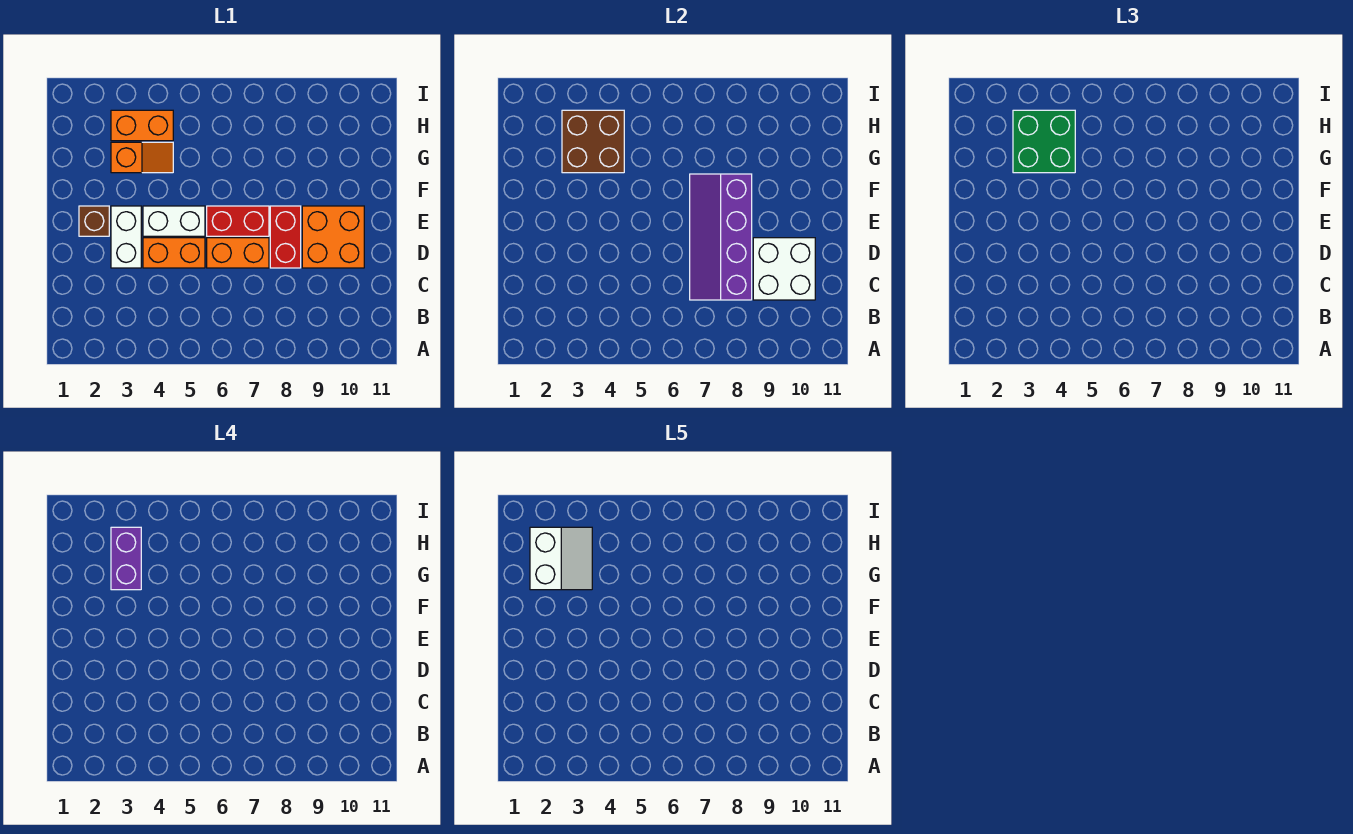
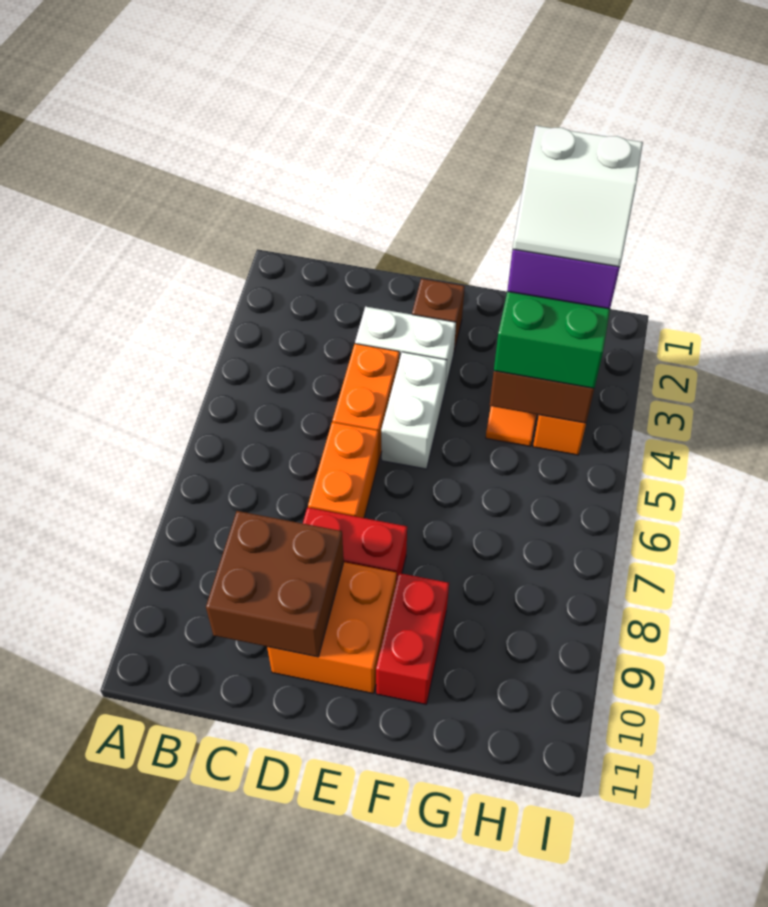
purple slope C7:F8 level 2 top 8 -> none
white brick C9:D10 level 2 -> brown brick C9:D10 level 2
red brick E6:E7 level 1 -> red brick F9:F10 level 1

